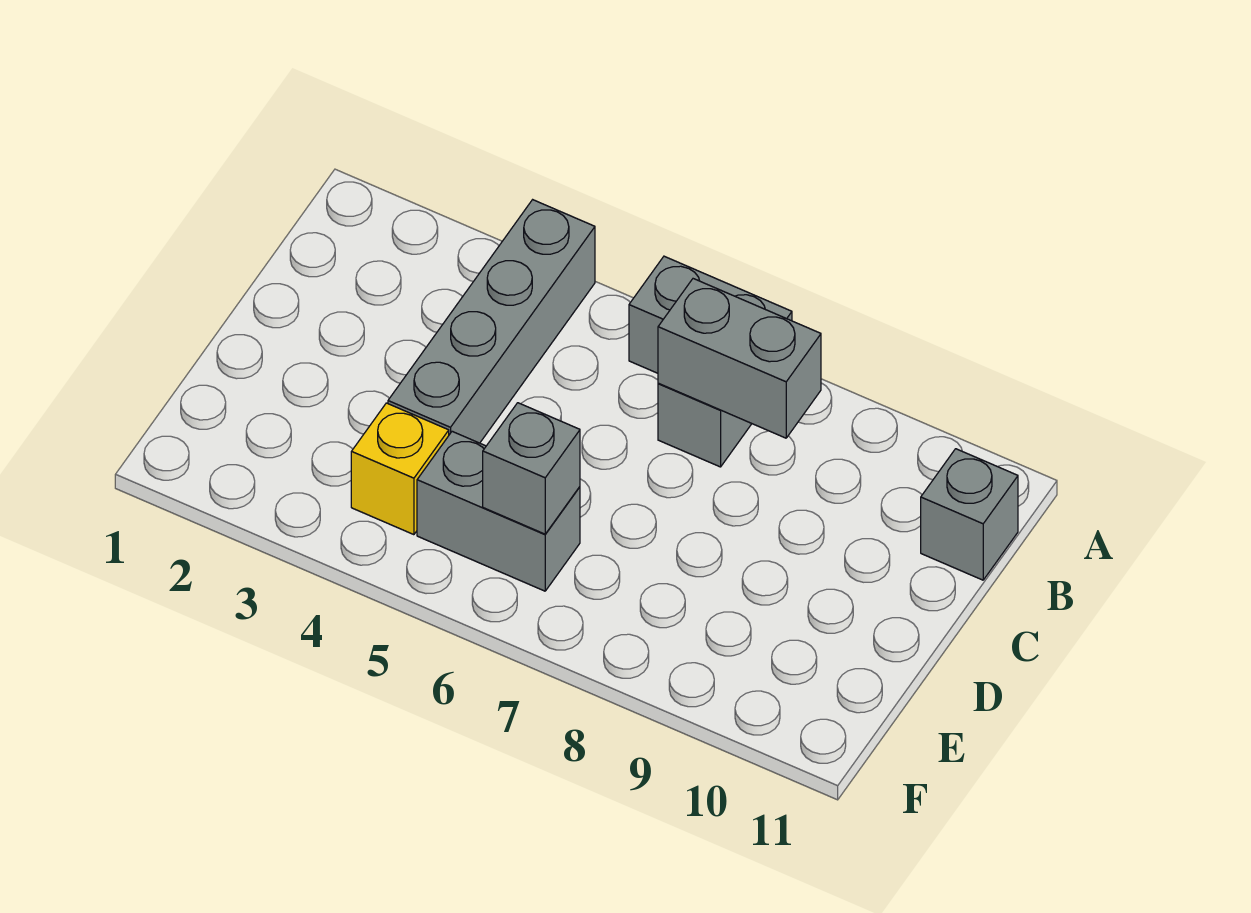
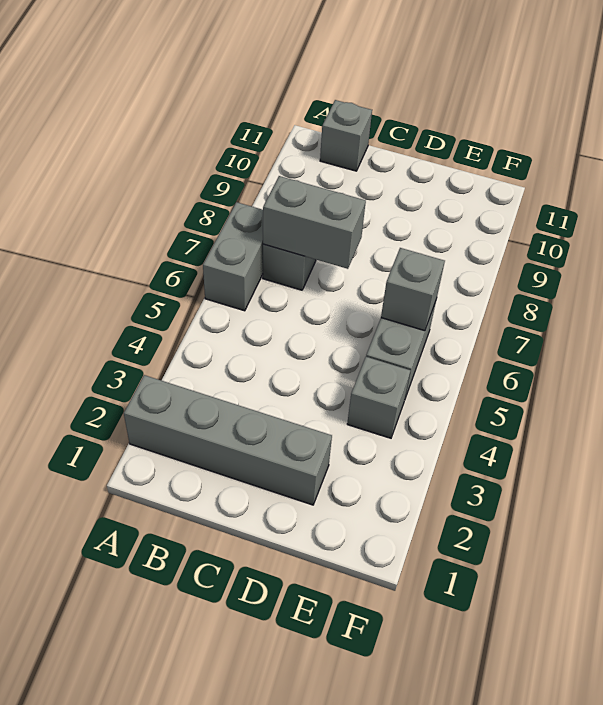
grey brick A4:D4 level 1 -> grey brick A2:D2 level 1
grey brick B7:B8 level 2 -> grey brick B7:C7 level 2
yellow brick E4 level 1 -> grey brick E4 level 1

